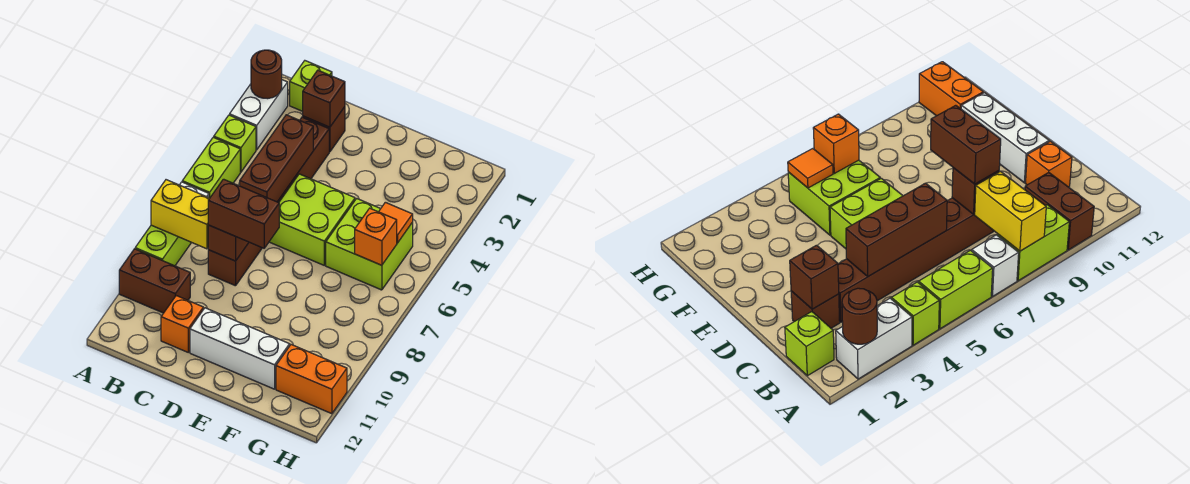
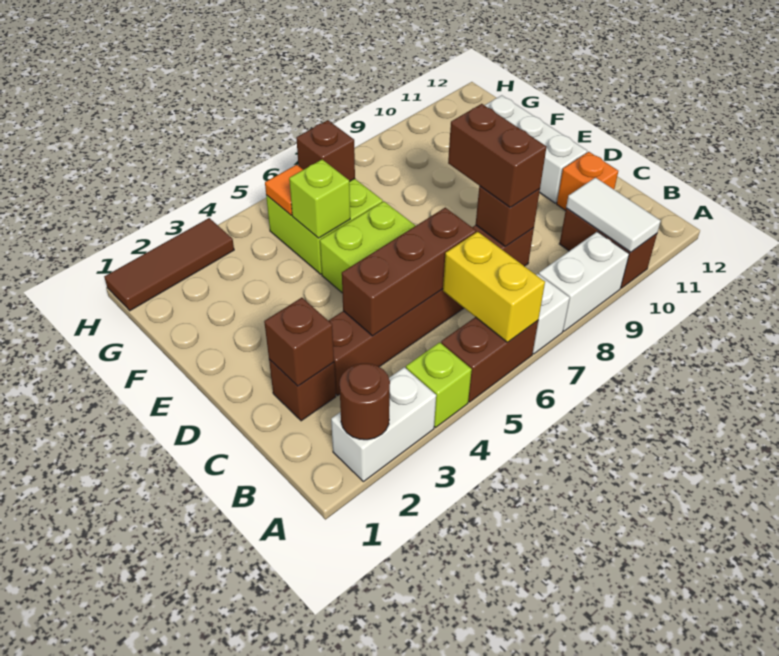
lime brick A5:A6 level 1 -> brown brick A5:A6 level 1
lime brick A8:A9 level 1 -> white brick A8:A9 level 1
yellow brick A8:B8 level 2 -> yellow brick A6:B6 level 2
none -> white tile A10:B10 level 2
lime brick B1 level 1 -> lime brick F5 level 2
orange brick G6 level 2 -> brown brick G6 level 2
orange brick G11:H11 level 1 -> none
none -> brown tile H1:H3 level 1

